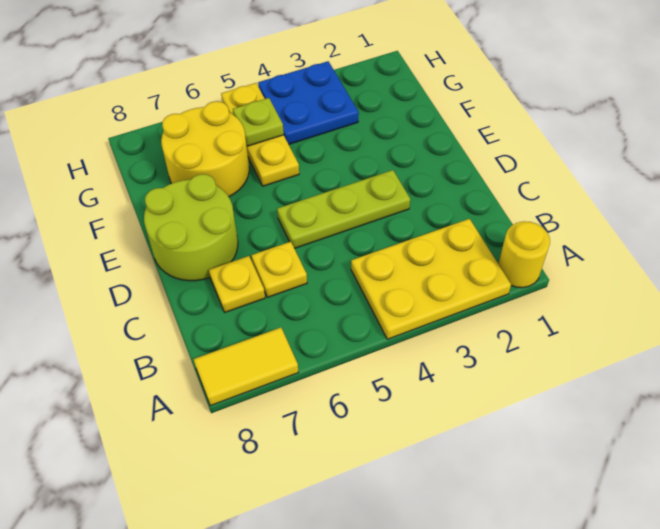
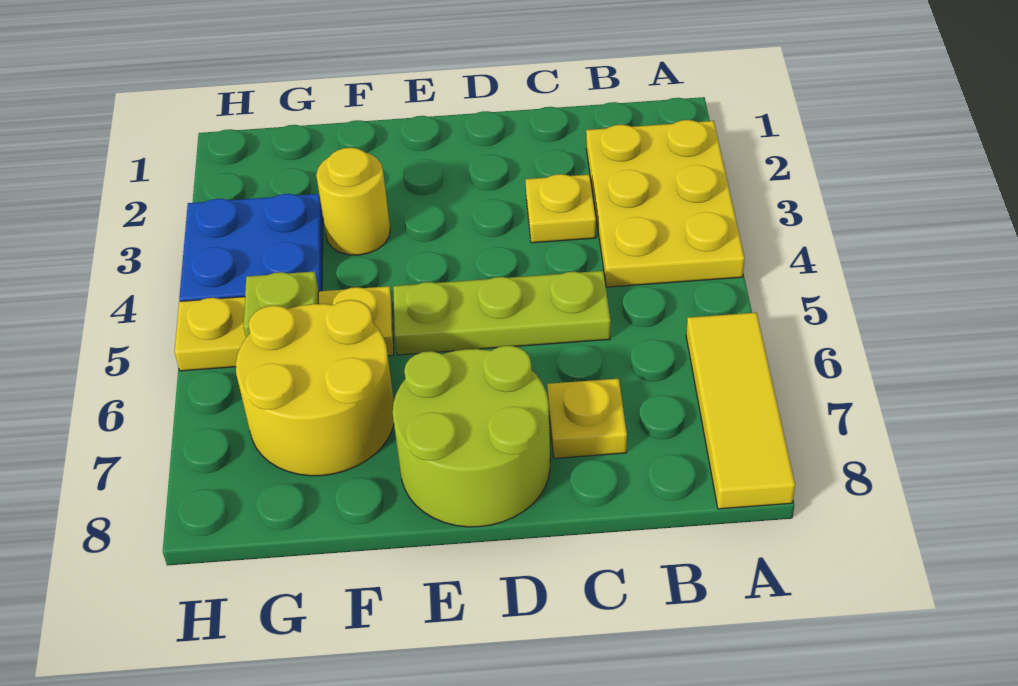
yellow round brick A1 level 1 -> yellow round brick F3 level 1
yellow tile A7:A8 level 1 -> yellow tile A6:A8 level 1
yellow plate C6 level 1 -> yellow plate C3 level 1
lime plate D3:D5 level 1 -> lime plate C5:E5 level 1

